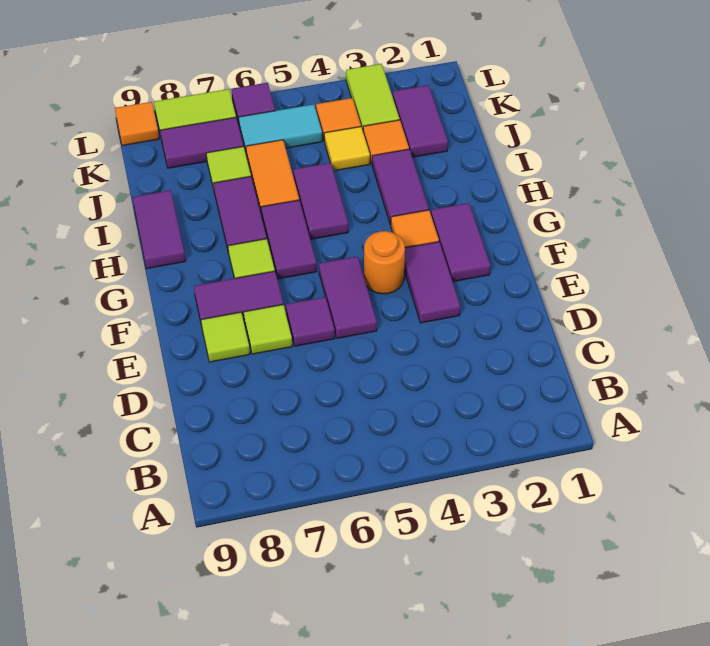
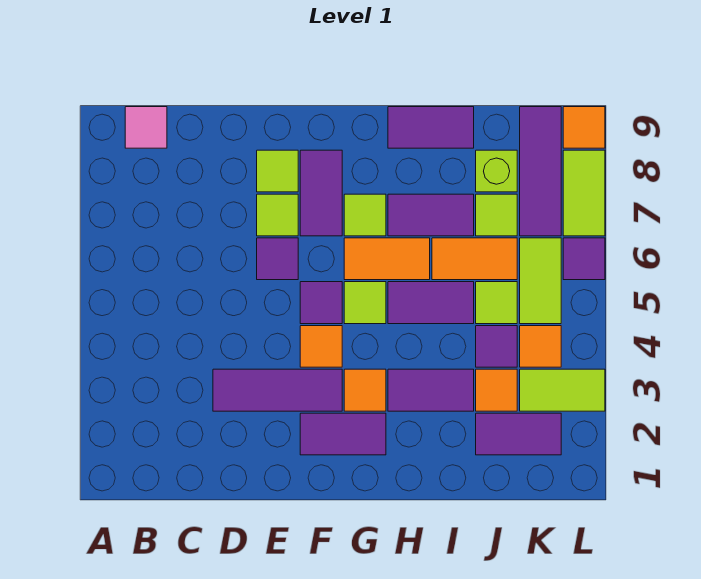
none -> pink tile B9 level 1
purple tile E3:F3 level 1 -> purple tile D3:F3 level 1
purple tile E5:F5 level 1 -> purple tile F5 level 1
orange round brick F4 level 1 -> orange tile F4 level 1
none -> lime tile G5 level 1
purple tile G6:H6 level 1 -> orange tile G6:H6 level 1
yellow tile J4 level 1 -> purple tile J4 level 1
none -> lime tile J5 level 1
none -> lime brick J8 level 1
cyan tile K5:K6 level 1 -> lime tile K5:K6 level 1
purple tile K7:K8 level 1 -> purple tile K7:K9 level 1

